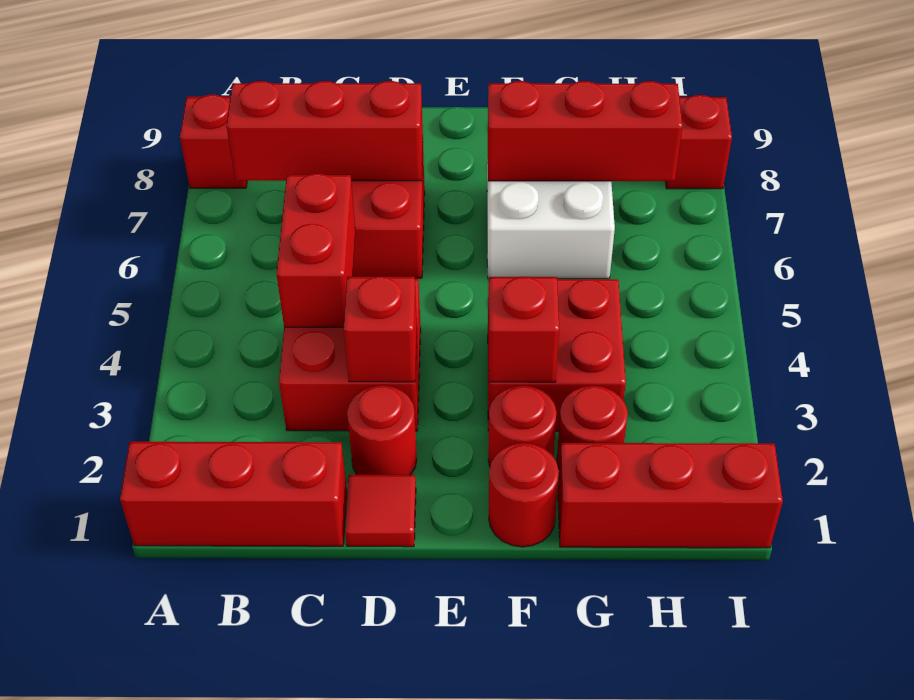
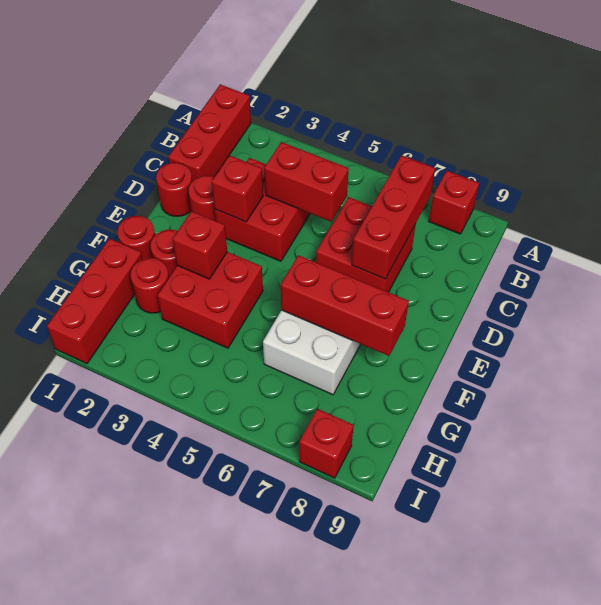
red tile D1 level 1 -> red round brick D1 level 1
red brick F7:H7 level 2 -> red brick F6:F8 level 2

